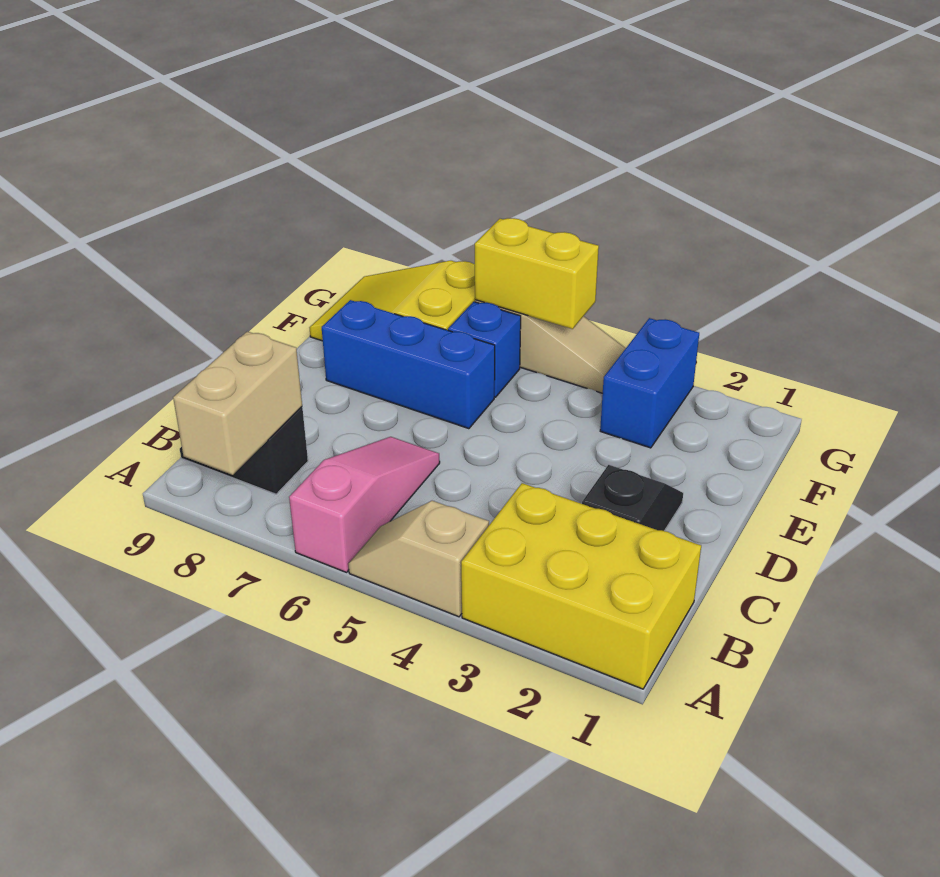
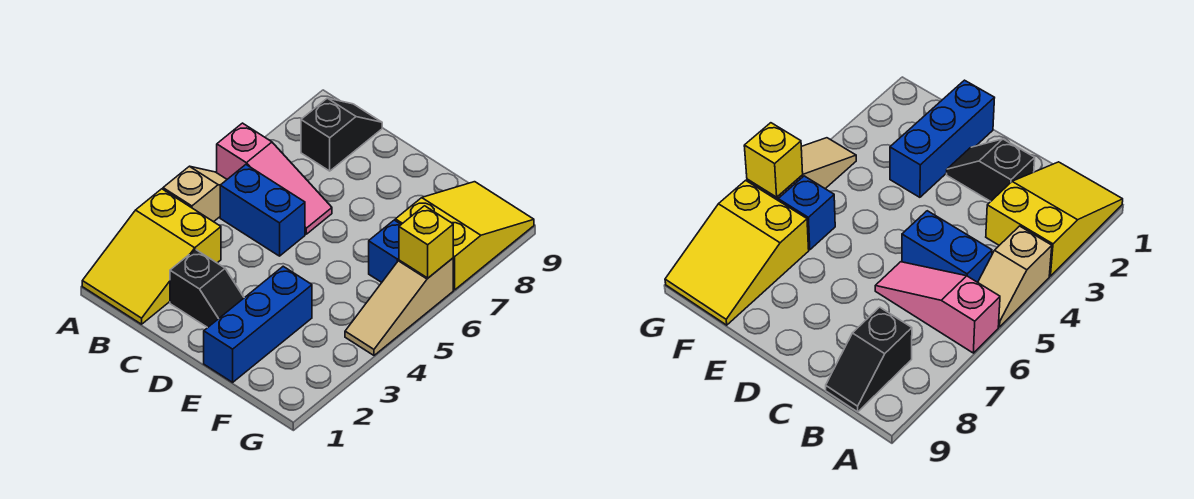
yellow brick A1:B3 level 1 -> yellow slope A1:B3 level 1 top 3
tan brick A8:B8 level 2 -> none
blue brick E6:E8 level 1 -> blue brick E1:E3 level 1
blue brick F3:G3 level 1 -> blue brick B5:C5 level 1
yellow brick G5:G6 level 2 -> yellow brick G6 level 2

